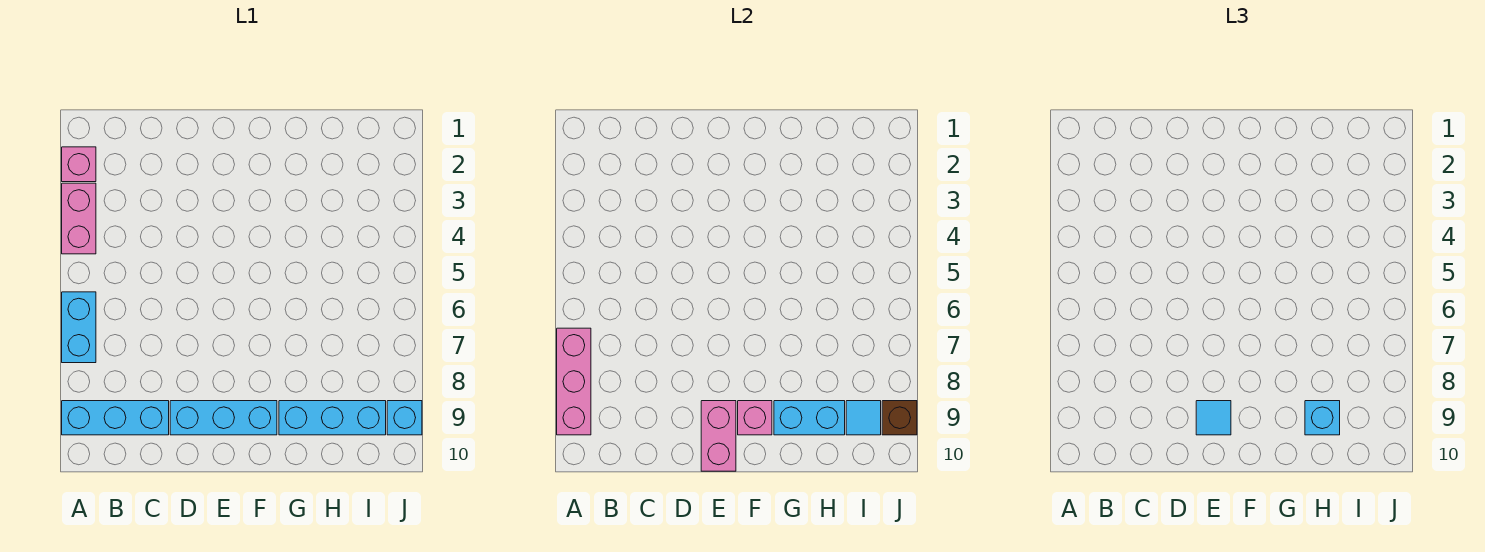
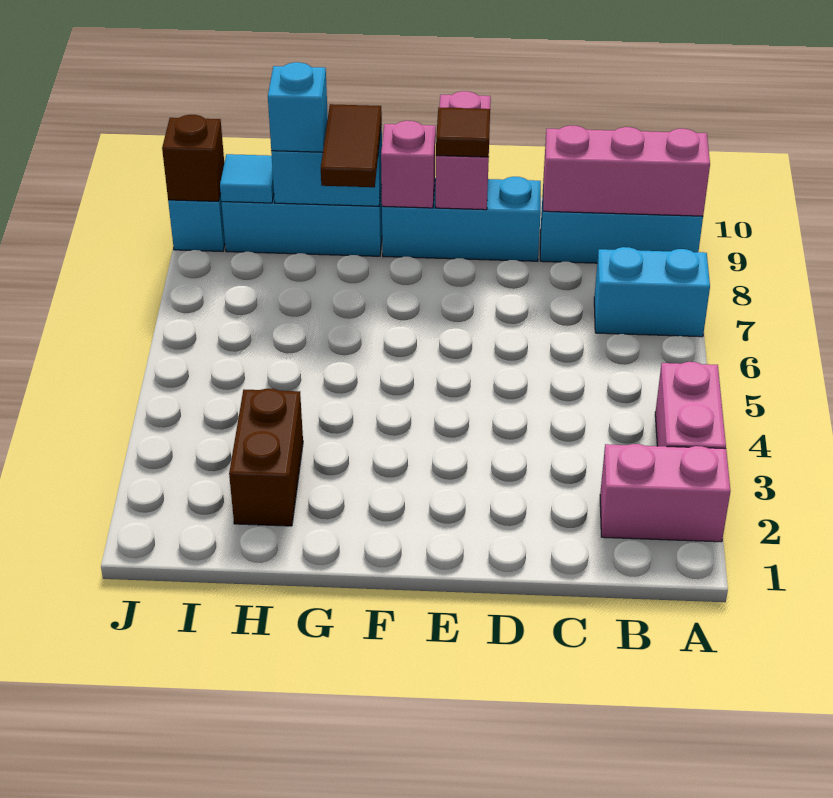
pink brick A2 level 1 -> pink brick A2:B2 level 1
cyan brick A6:A7 level 1 -> cyan brick A7:B7 level 1
pink brick A7:A9 level 2 -> pink brick A9:C9 level 2
cyan tile E9 level 3 -> brown tile E9 level 3
none -> brown tile G8:G9 level 3
none -> brown brick H2:H3 level 1

